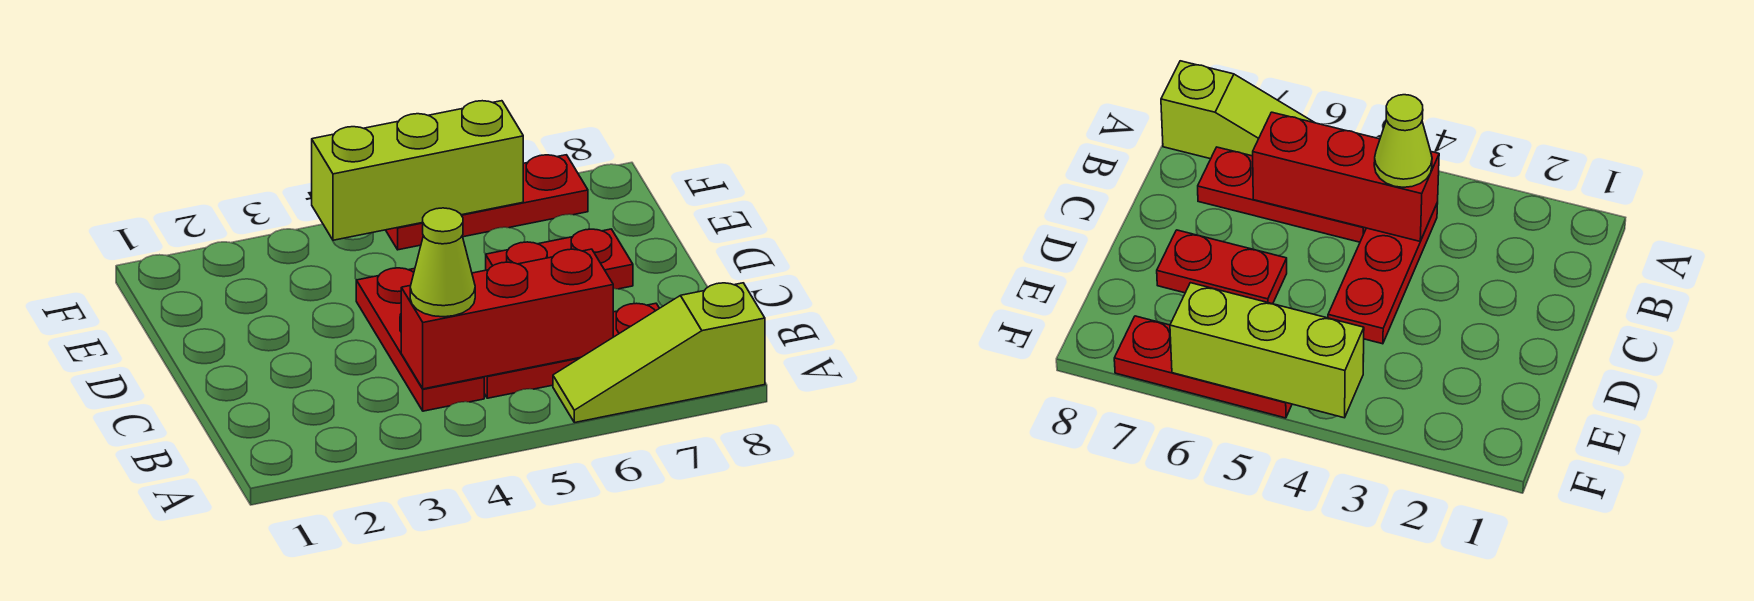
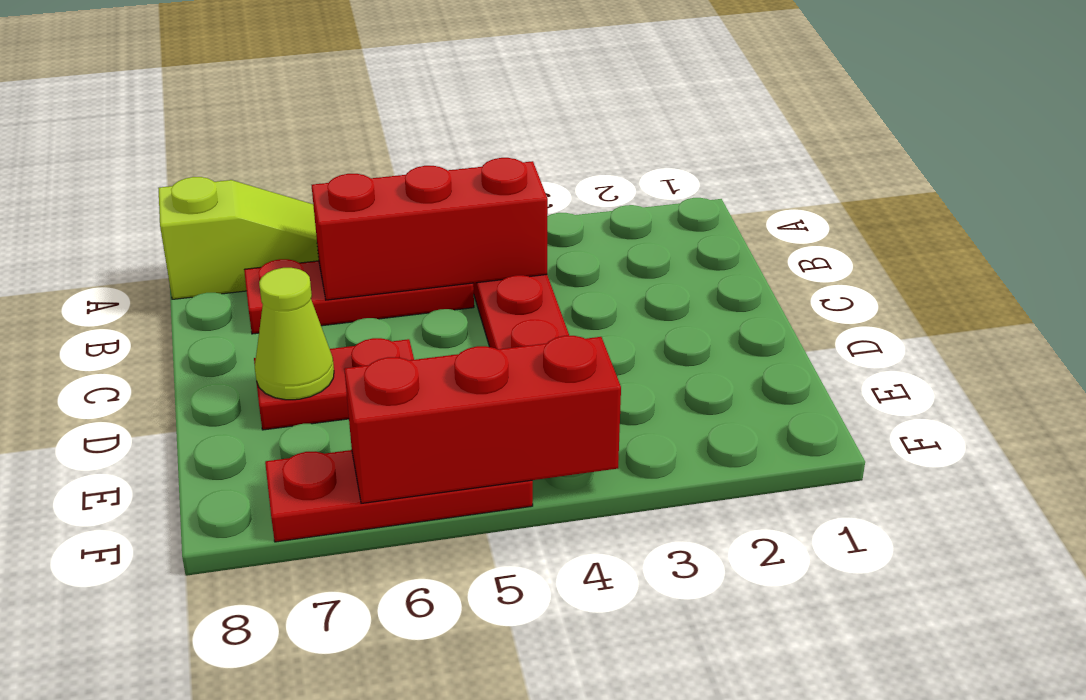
lime cone B4 level 3 -> lime cone D7 level 2
lime brick F4:F6 level 2 -> red brick F4:F6 level 2

